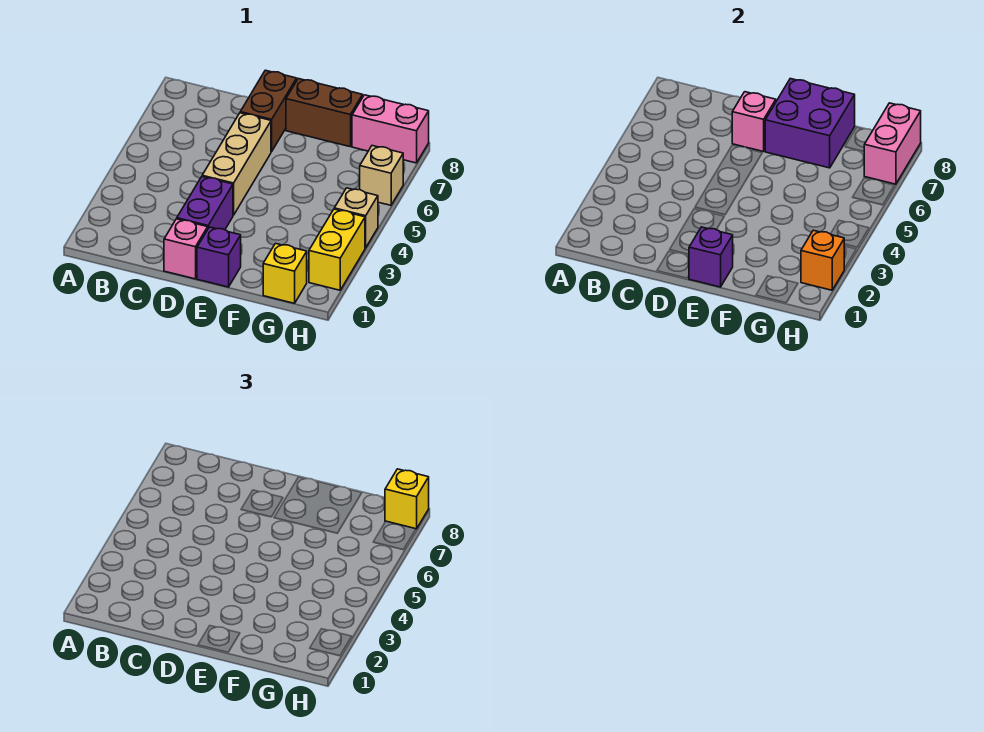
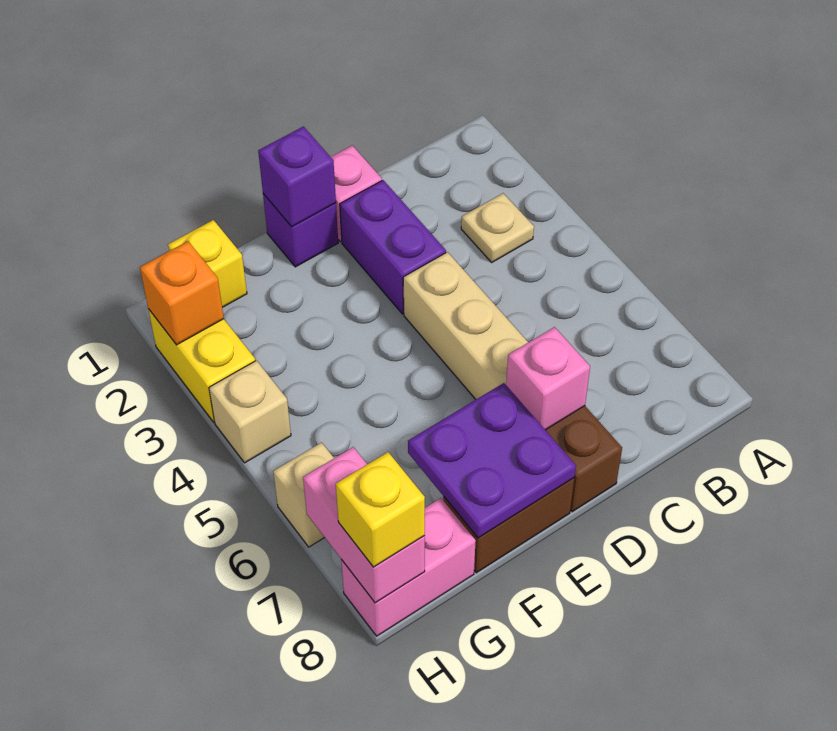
none -> tan plate B3 level 1
purple brick E7:F8 level 2 -> purple plate E7:F8 level 2

